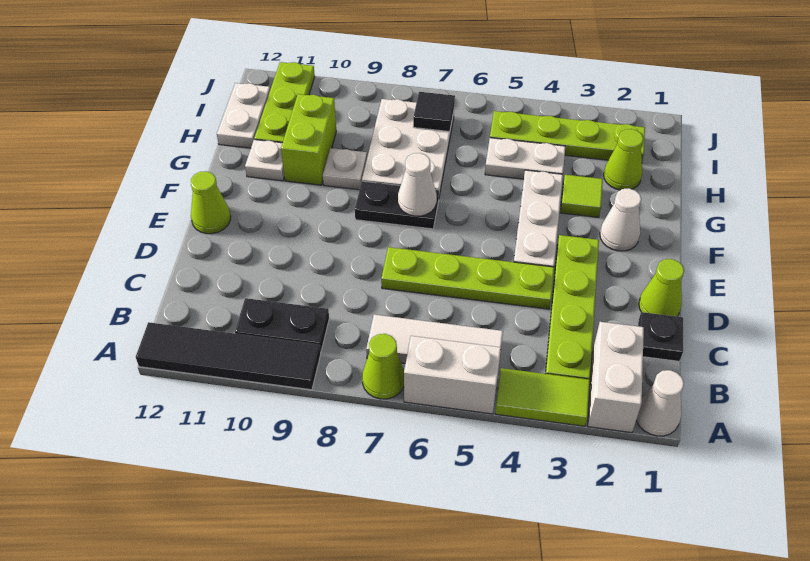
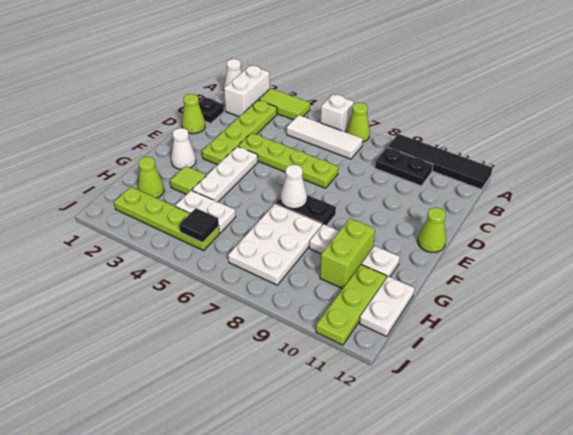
white brick A5:A6 level 1 -> white brick A6 level 1
black tile I7 level 2 -> black tile I5 level 2

